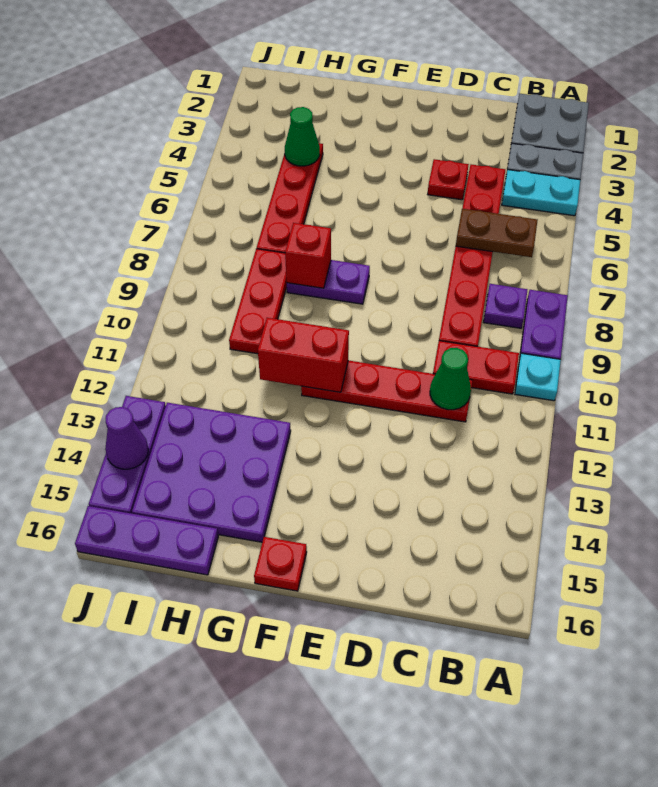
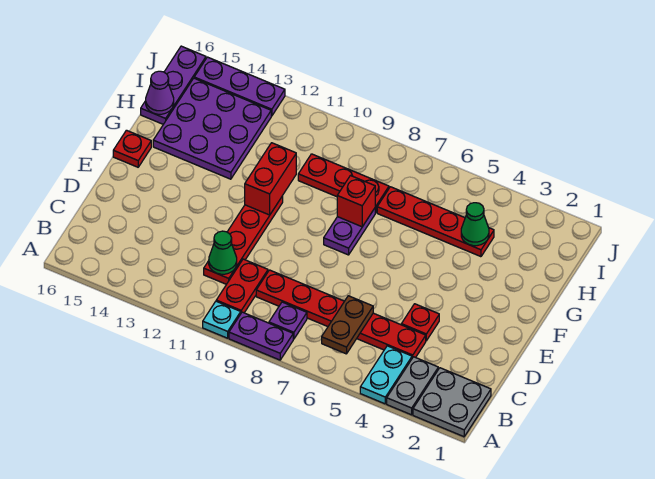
purple cone J14 level 2 -> purple cone H16 level 2

